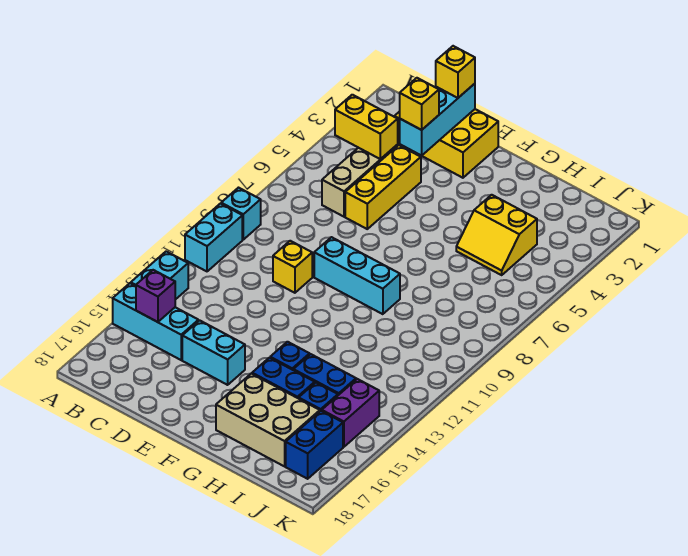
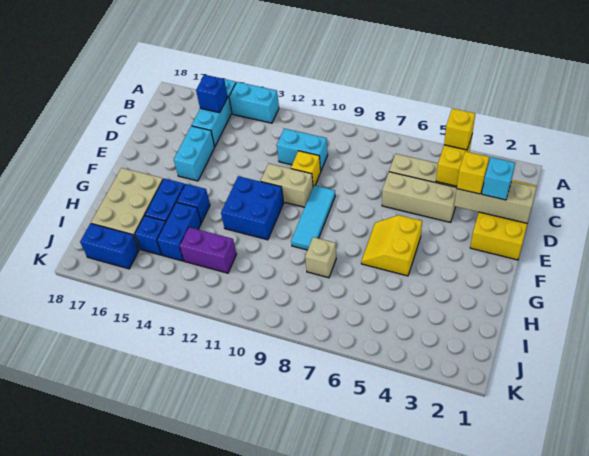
cyan brick A9 level 1 -> cyan brick D2 level 3
cyan brick A10:A11 level 1 -> cyan brick C10:C11 level 1
purple brick B15 level 2 -> blue brick B15 level 2
cyan brick D1:D3 level 2 -> tan brick D1:D3 level 2
yellow brick D1 level 3 -> yellow brick B4 level 3
yellow brick D4:D6 level 1 -> tan brick D4:D6 level 1
cyan brick E9:G9 level 1 -> cyan tile E9:G9 level 1
none -> tan brick E10:E11 level 1
none -> blue brick F11:G12 level 1
yellow slope H4:I5 level 1 top 4 -> yellow slope F5:G6 level 1 top 5
none -> tan brick H8 level 1
purple brick J14:J15 level 1 -> purple brick I12:I13 level 1

